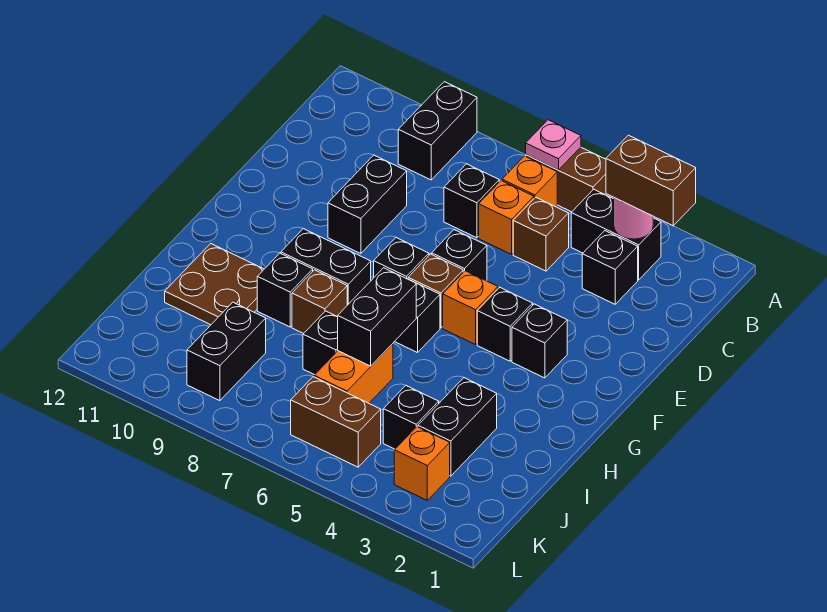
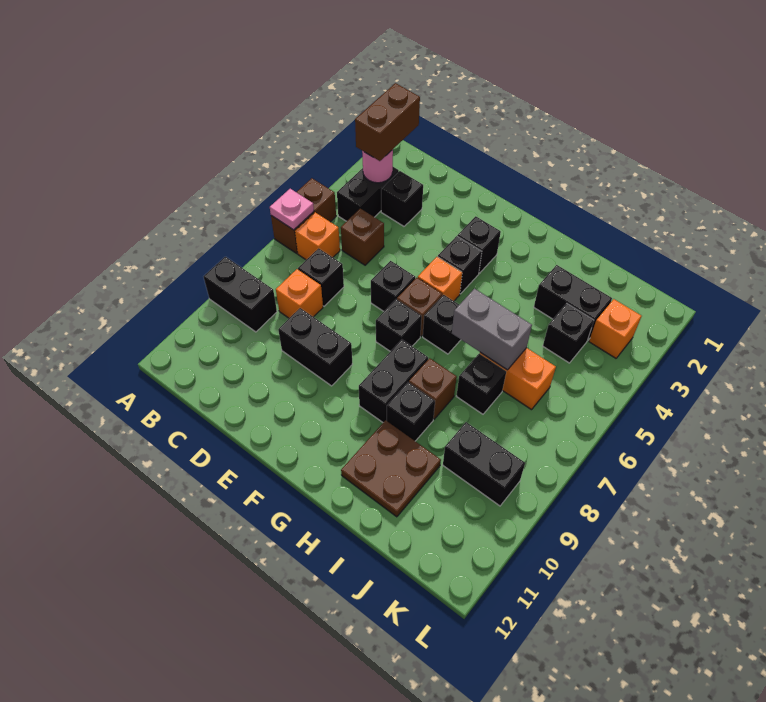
orange brick C6 level 1 -> orange brick C8 level 1
black brick H6:I6 level 2 -> grey brick H6:I6 level 2
brown brick K5:K6 level 1 -> none

